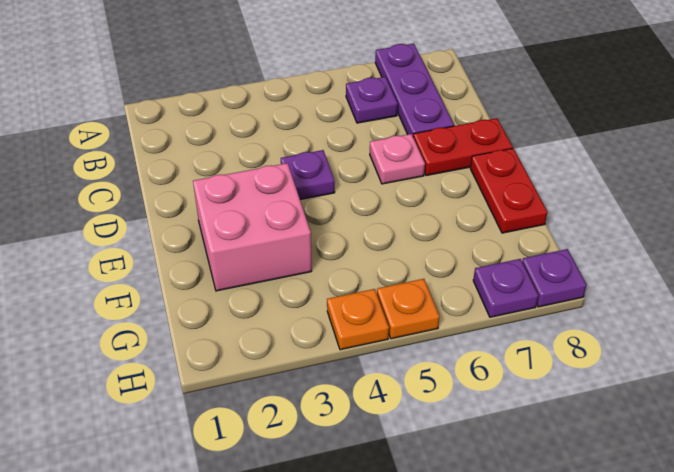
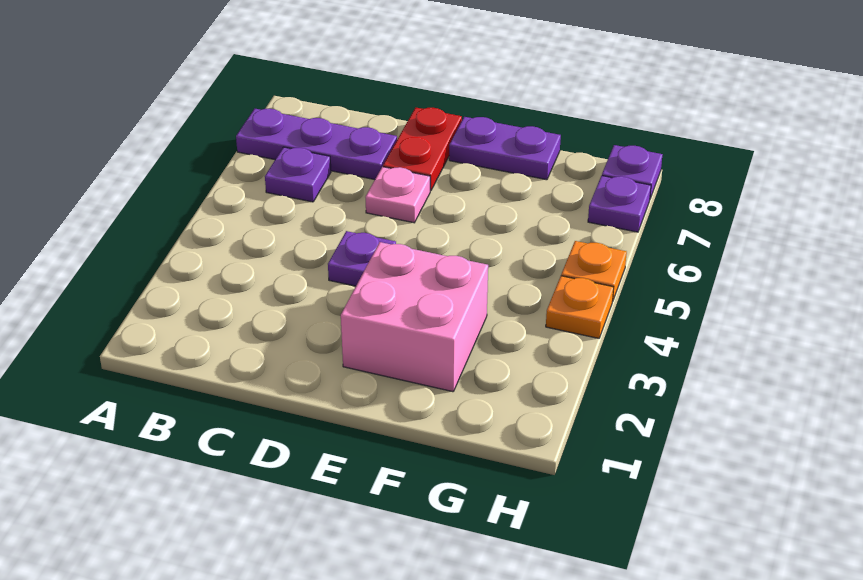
red plate E8:F8 level 1 -> purple plate E8:F8 level 1

